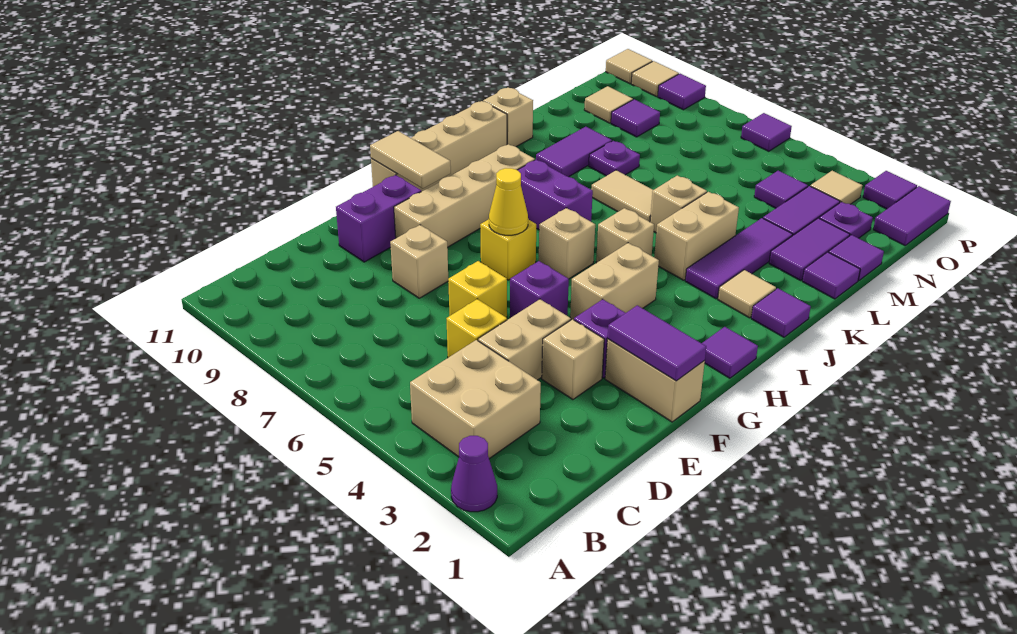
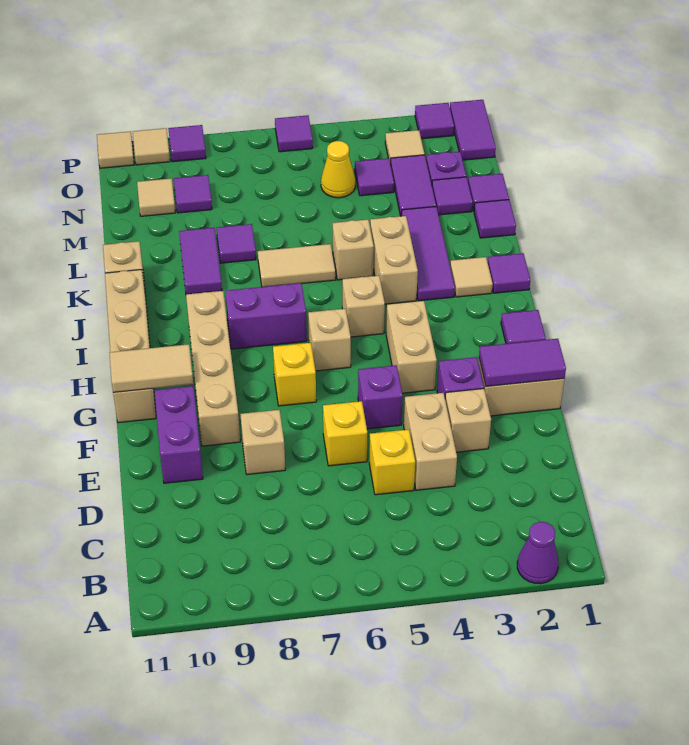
tan brick B3:C4 level 1 -> none
yellow cone G7 level 2 -> yellow cone N5 level 1
purple tile L2:M2 level 1 -> purple tile M2 level 1
purple plate L8 level 1 -> purple tile L8 level 1

